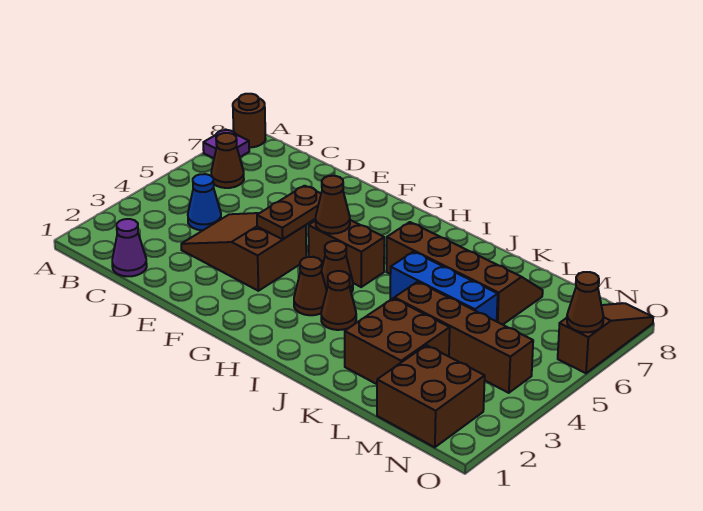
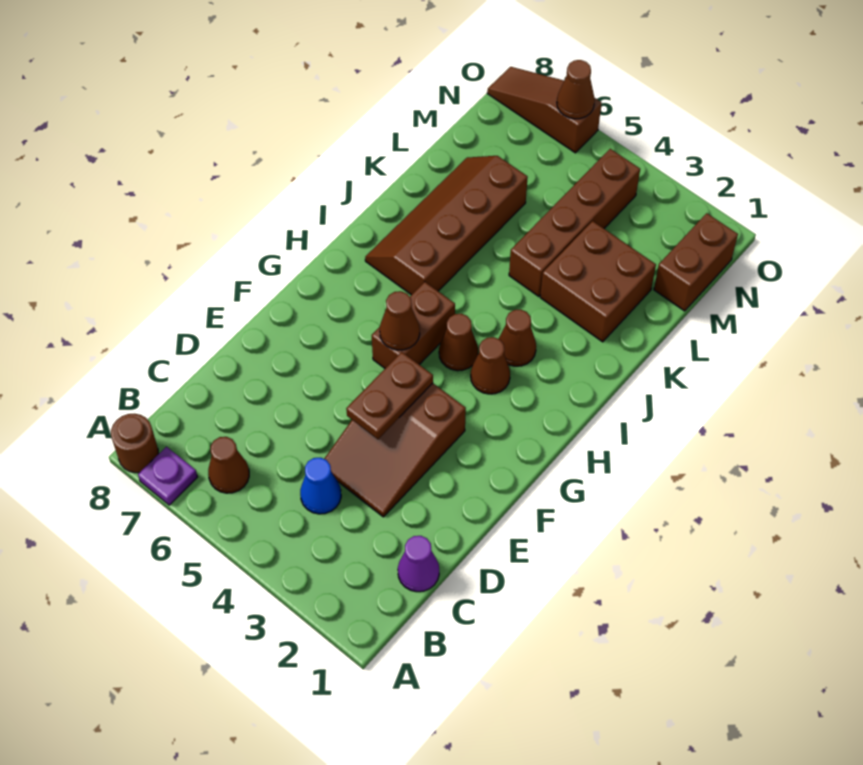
brown plate F4:F5 level 2 -> brown plate E4:F4 level 2
blue brick J5:L5 level 1 -> none
brown brick M1:N2 level 1 -> brown brick M1:N1 level 1

